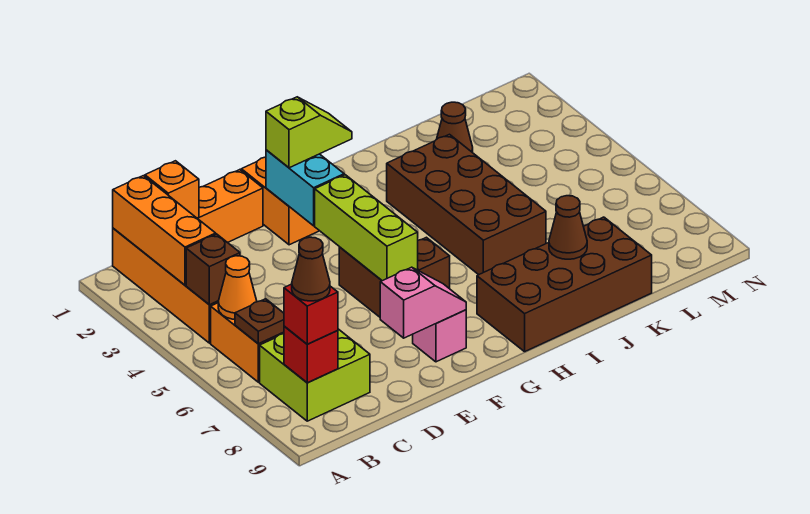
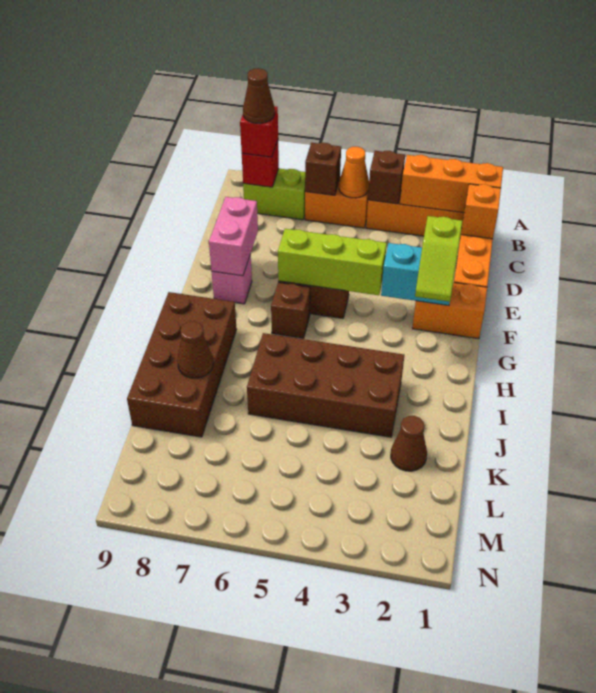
brown plate B6 level 2 -> brown brick B6 level 2
lime brick B7:C8 level 1 -> lime brick B7:B8 level 1
pink slope E8:F8 level 2 top E -> pink brick E8:F8 level 2

